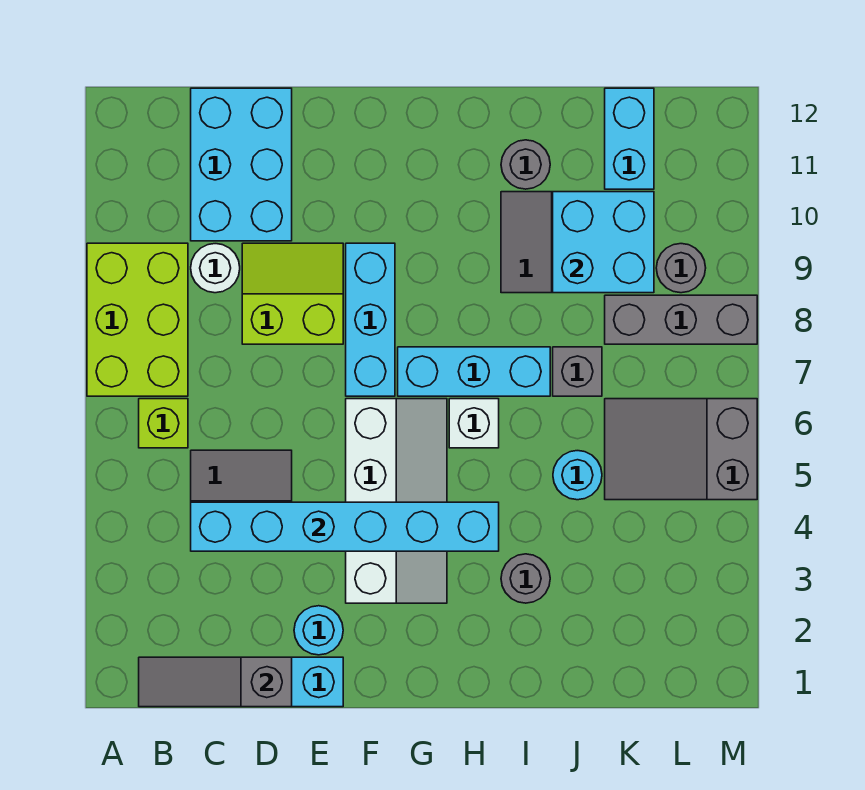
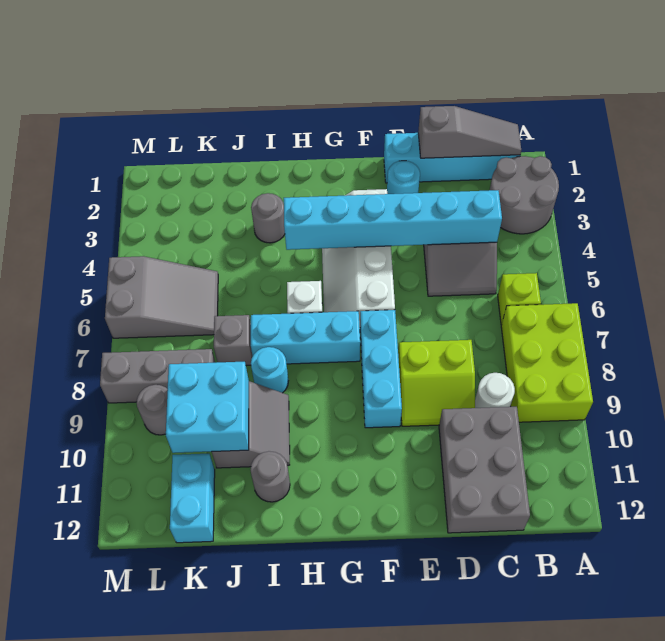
none -> grey round brick A2:B3 level 1
cyan brick C10:D12 level 1 -> grey brick C10:D12 level 1
cyan round brick J5 level 1 -> cyan round brick I8 level 1

